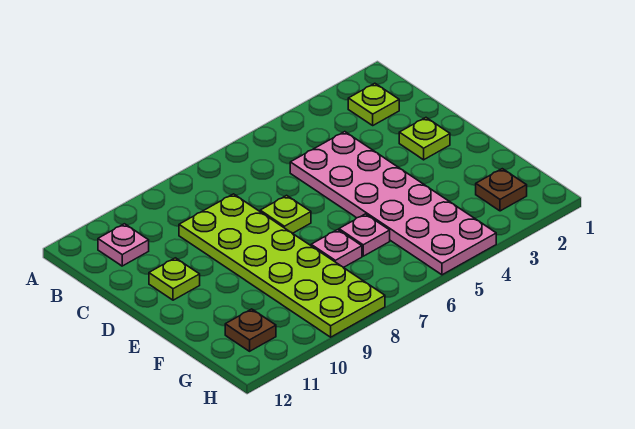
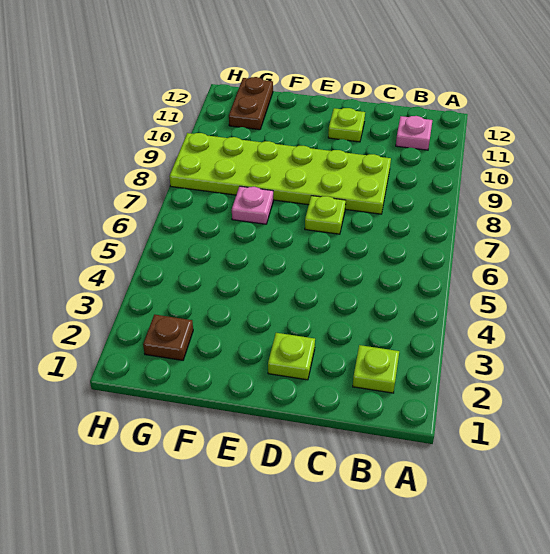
pink plate C4:H5 level 1 -> none
pink plate F6 level 1 -> none
brown plate G11 level 1 -> brown plate G11:G12 level 1

